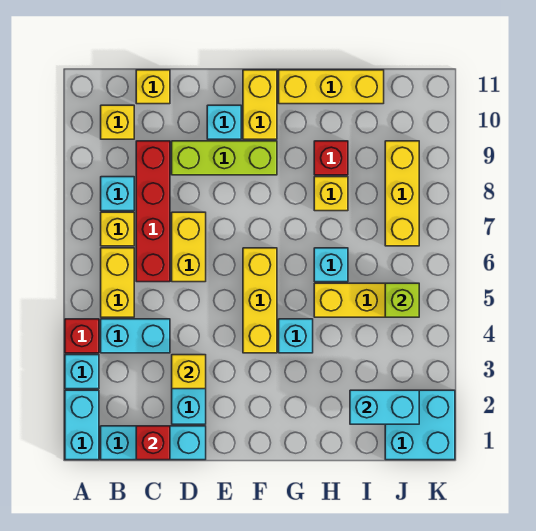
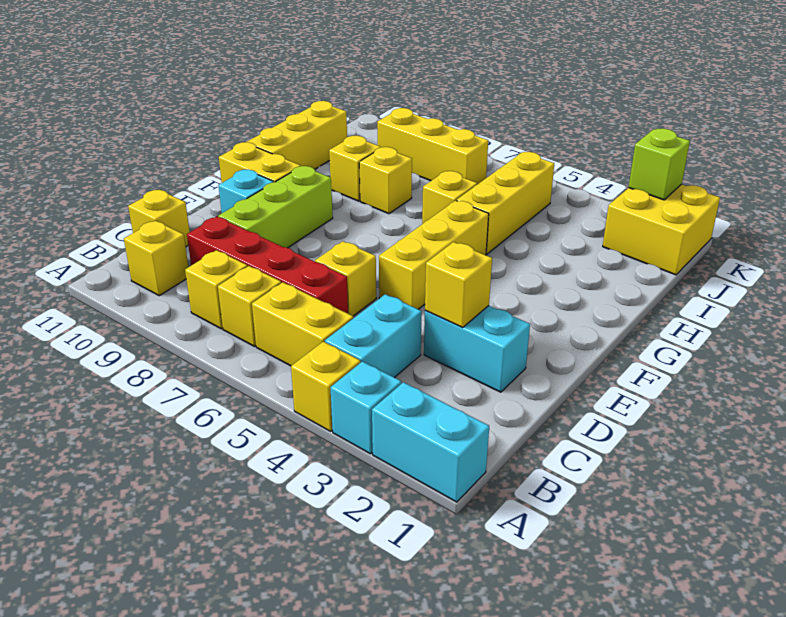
red brick A4 level 1 -> yellow brick A4 level 1
cyan brick B1:D1 level 1 -> none
cyan brick B8 level 1 -> yellow brick B8 level 1
red brick C1 level 2 -> none
yellow brick D6:D7 level 1 -> yellow brick D6 level 1
yellow brick F4:F6 level 1 -> yellow brick E5:G5 level 1
cyan brick G4 level 1 -> none
cyan brick H6 level 1 -> yellow brick H6 level 1
red brick H9 level 1 -> yellow brick H9 level 1
cyan brick I2:J2 level 2 -> none
cyan brick J1:K2 level 1 -> yellow brick J1:K2 level 1
lime brick J5 level 2 -> lime brick K2 level 2

